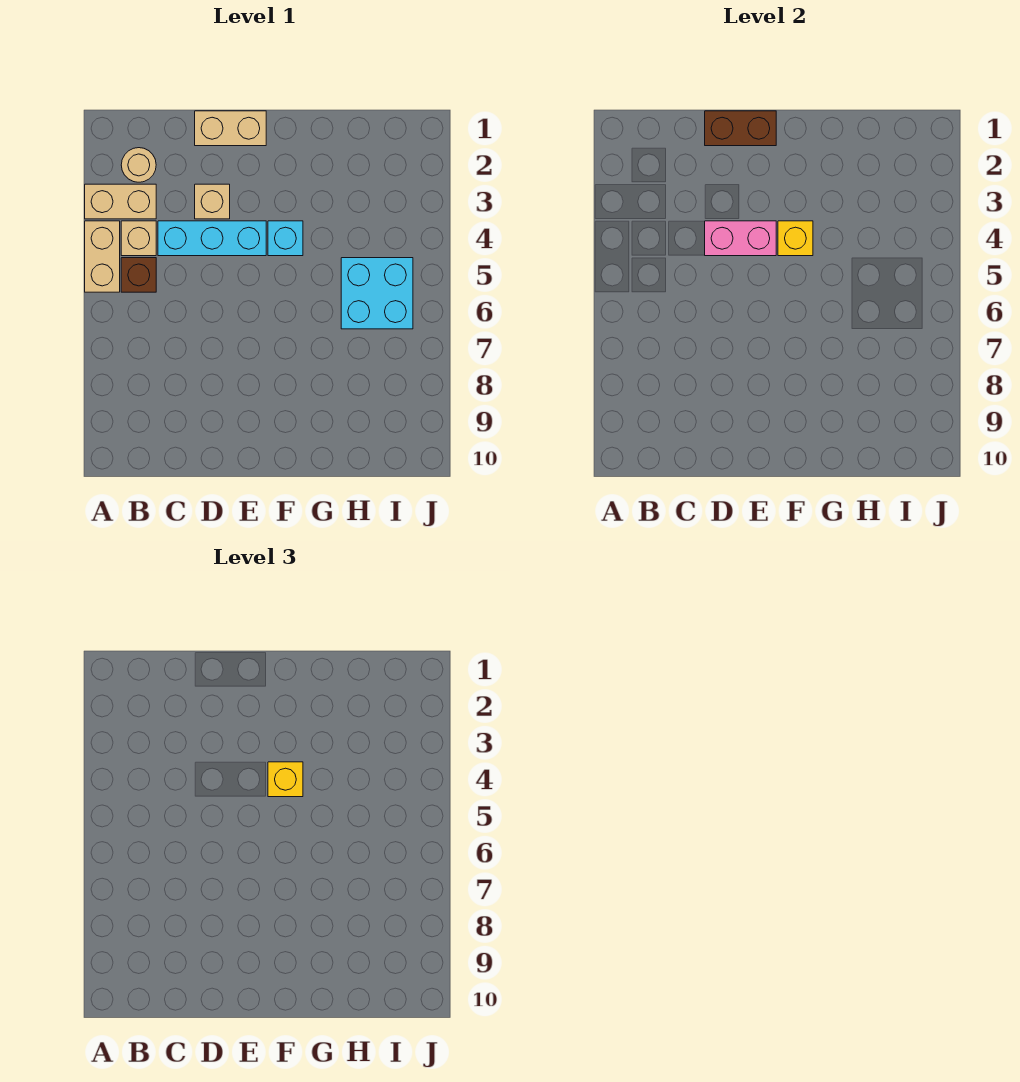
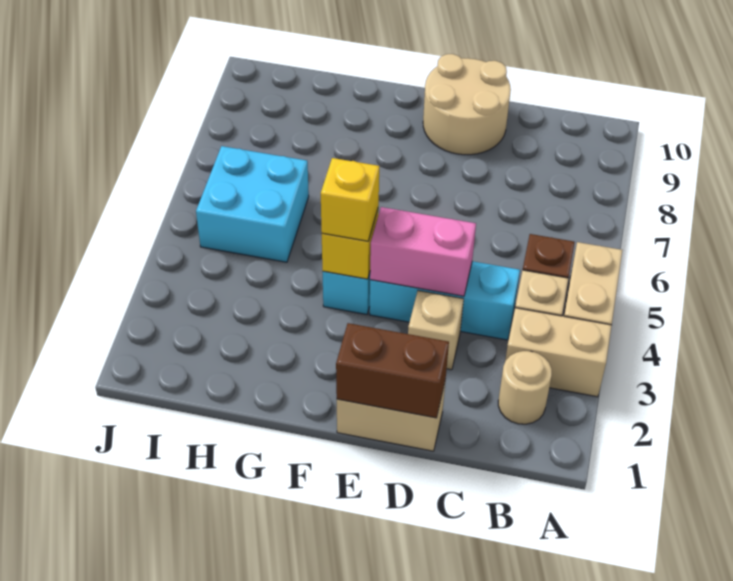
none -> tan round brick D9:E10 level 1

